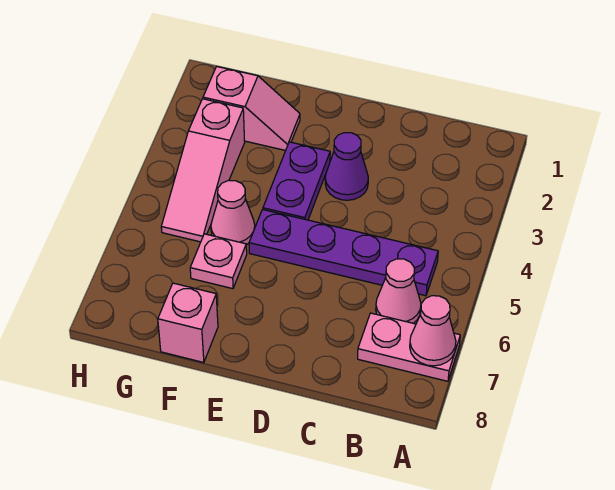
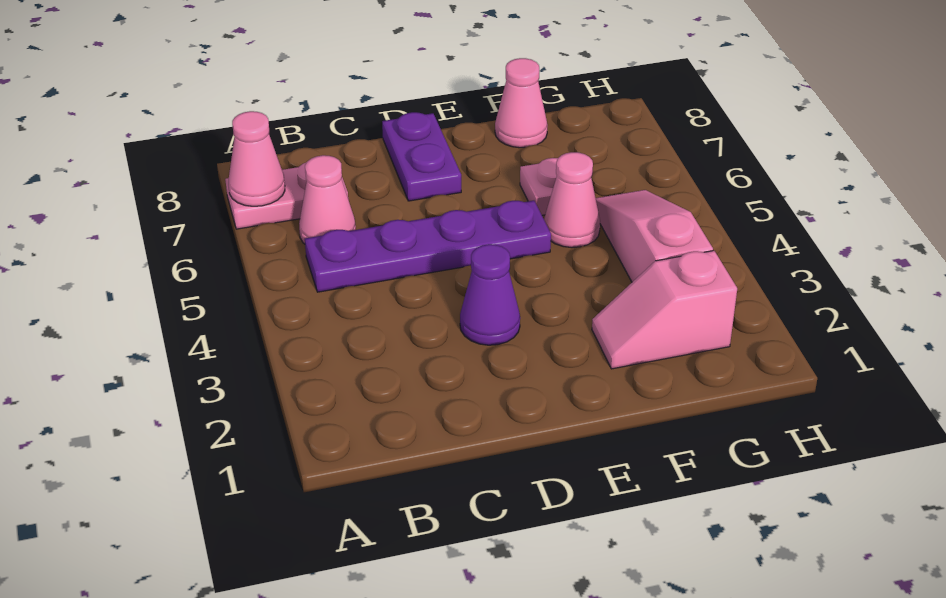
purple plate E3:E4 level 1 -> purple plate D7:D8 level 1
pink brick F8 level 1 -> pink cone F8 level 1

